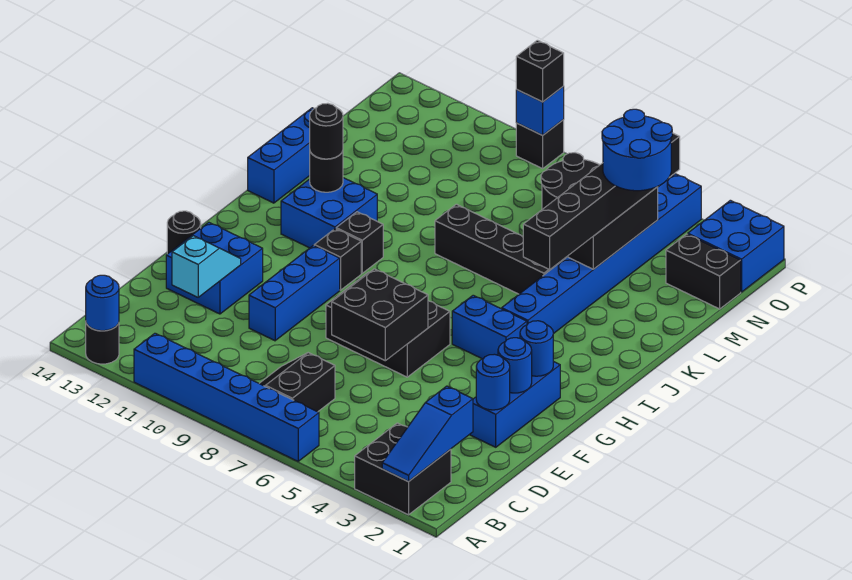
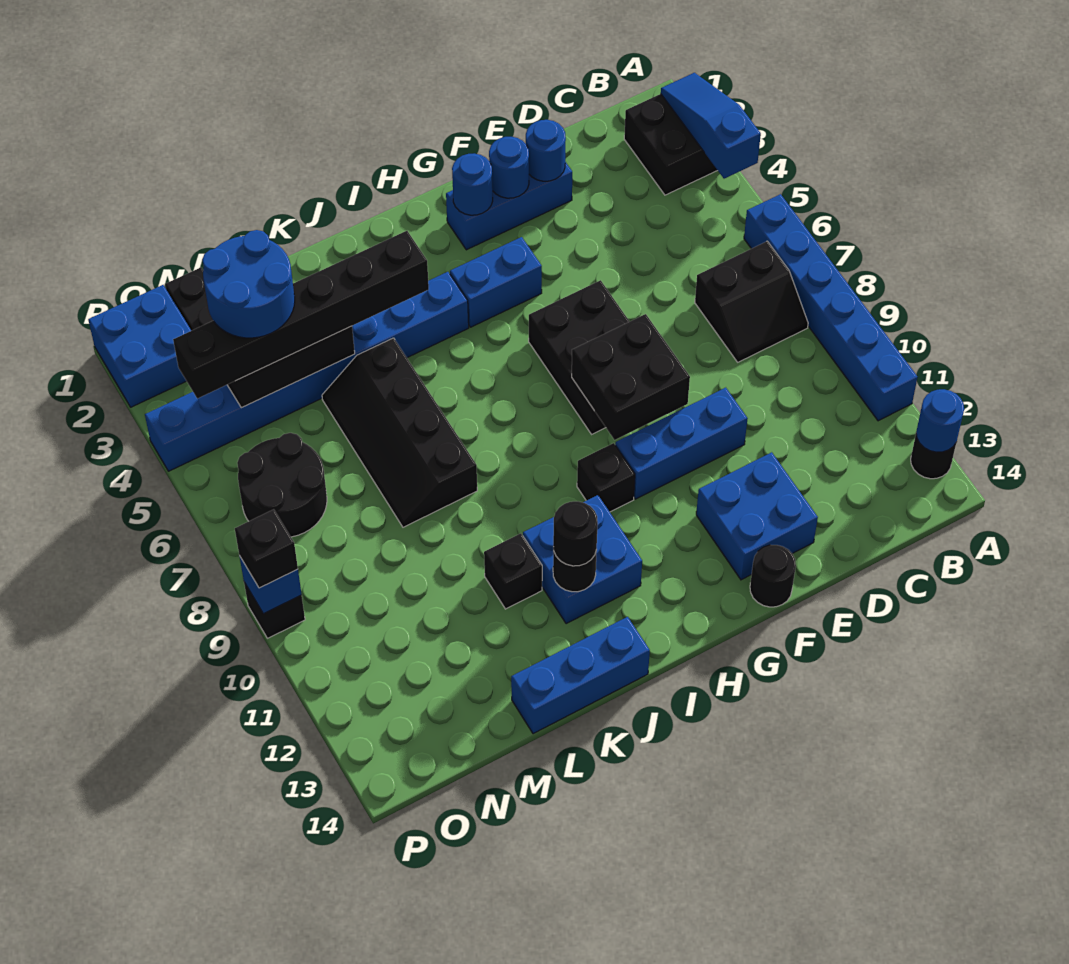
blue slope A2:C2 level 2 top C -> blue slope A2:A4 level 2 top 4
cyan slope D12:E12 level 2 top D -> none
black brick E6:F7 level 2 -> black brick F8:G9 level 2
blue brick H4:H5 level 1 -> blue brick G4:H4 level 1
black brick I10 level 1 -> black brick K11 level 1

